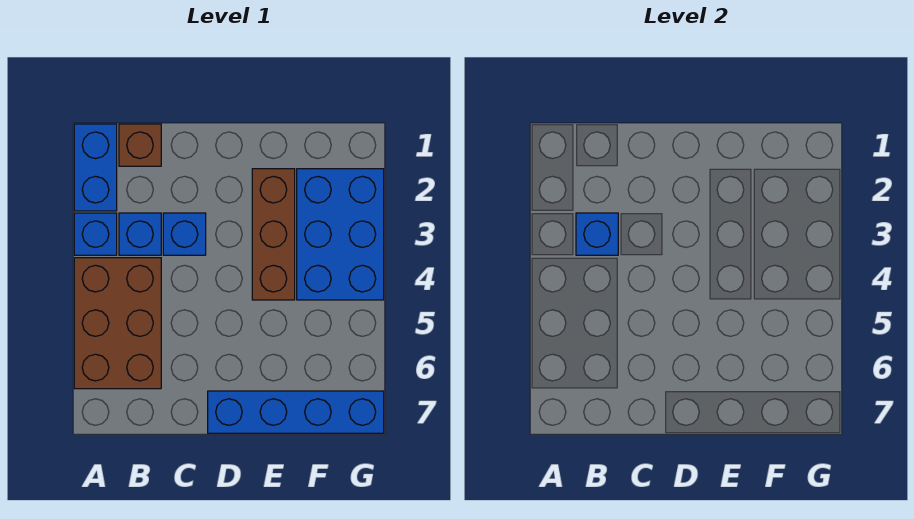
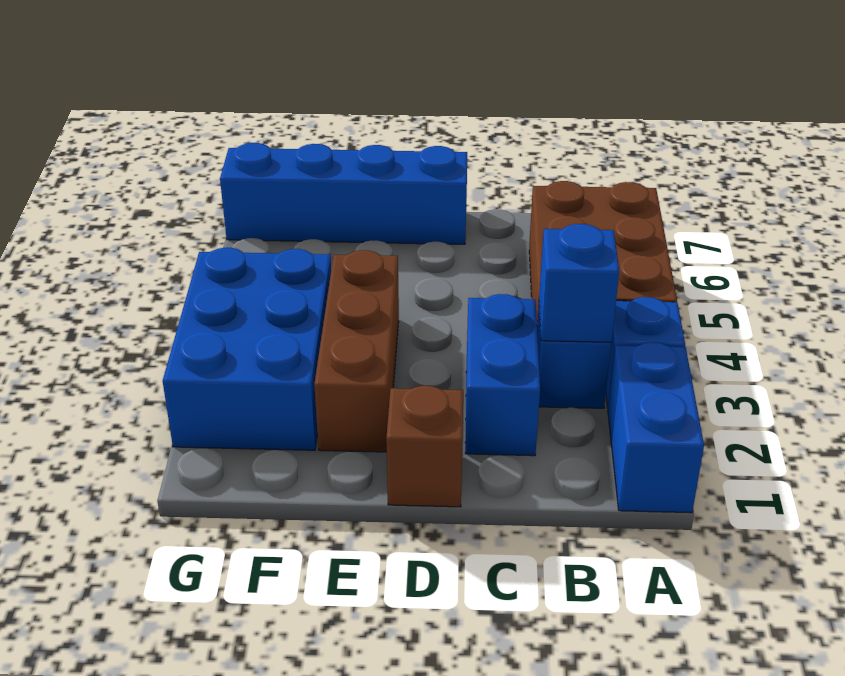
brown brick B1 level 1 -> brown brick D1 level 1
blue brick C3 level 1 -> blue brick C2:C3 level 1

